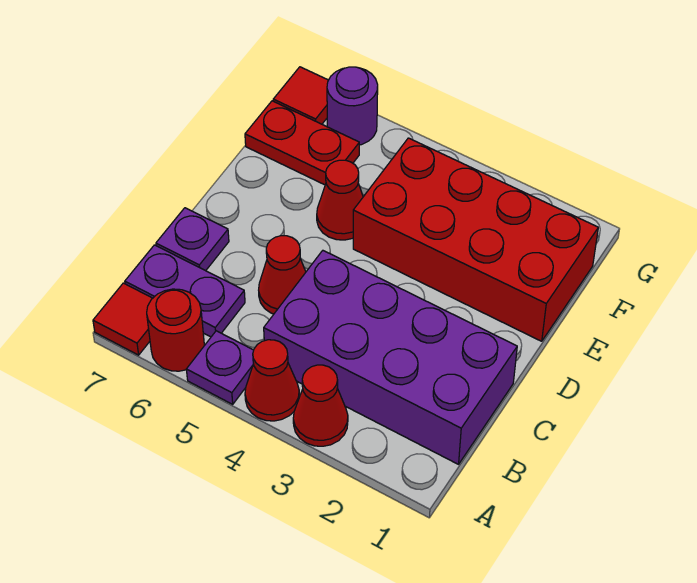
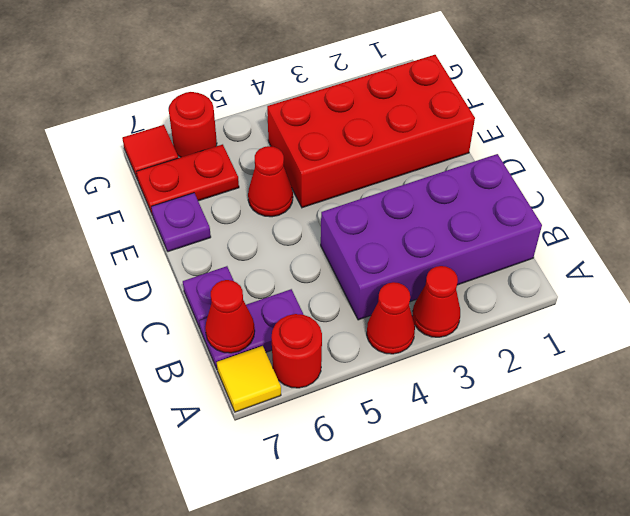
purple plate A5 level 1 -> purple plate E7 level 1
red tile A7 level 1 -> yellow tile A7 level 1
red cone C5 level 1 -> red cone B7 level 2
purple round brick G6 level 1 -> red round brick G6 level 1

